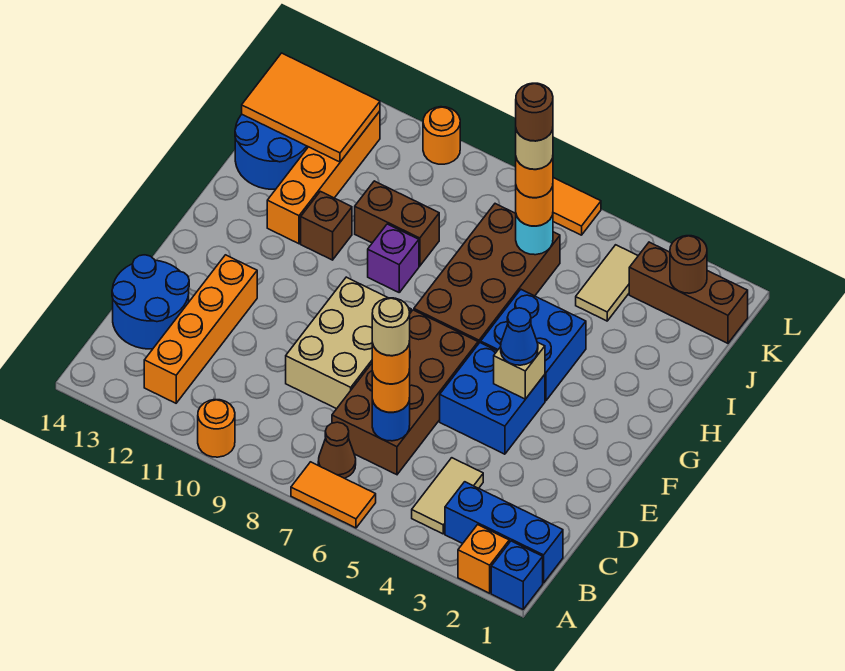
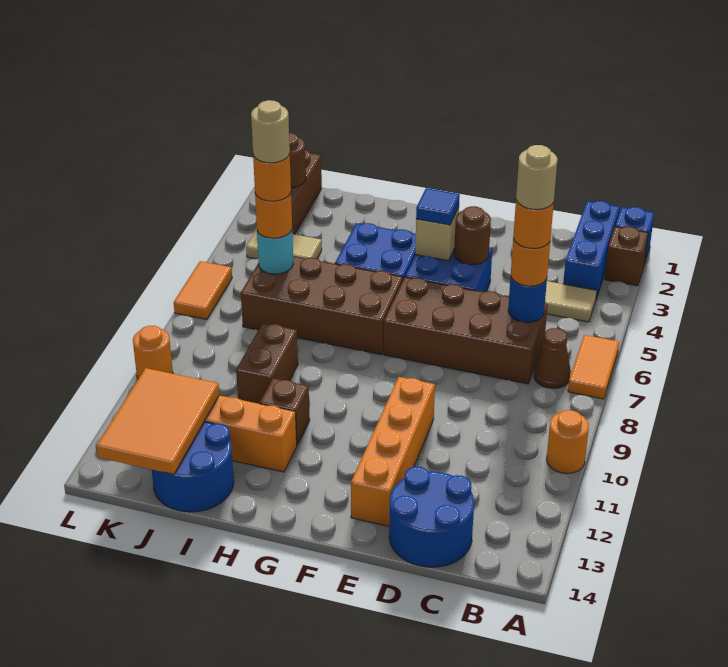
orange brick A2 level 1 -> brown brick A2 level 1
orange brick B12:E12 level 1 -> orange brick E10:E13 level 1
tan brick D8:F9 level 1 -> none
blue cone F4 level 3 -> blue tile F4 level 3
purple brick H9 level 1 -> none
brown round brick J6 level 6 -> brown round brick E4 level 2

